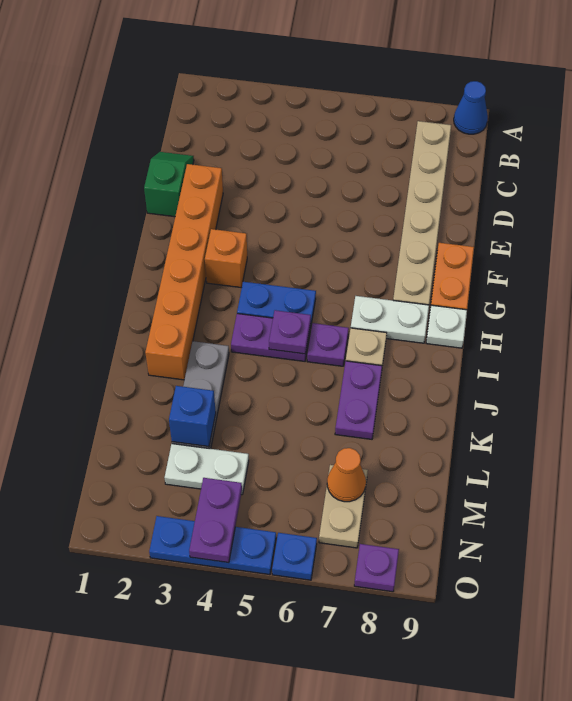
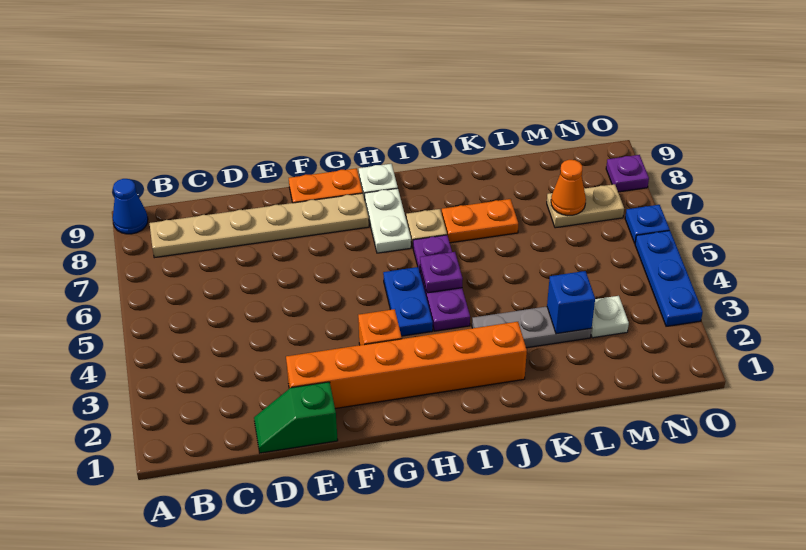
purple plate J7:K7 level 1 -> orange plate J7:K7 level 1
white plate M3:M4 level 1 -> white plate M3 level 1
purple plate N4:O4 level 2 -> none

